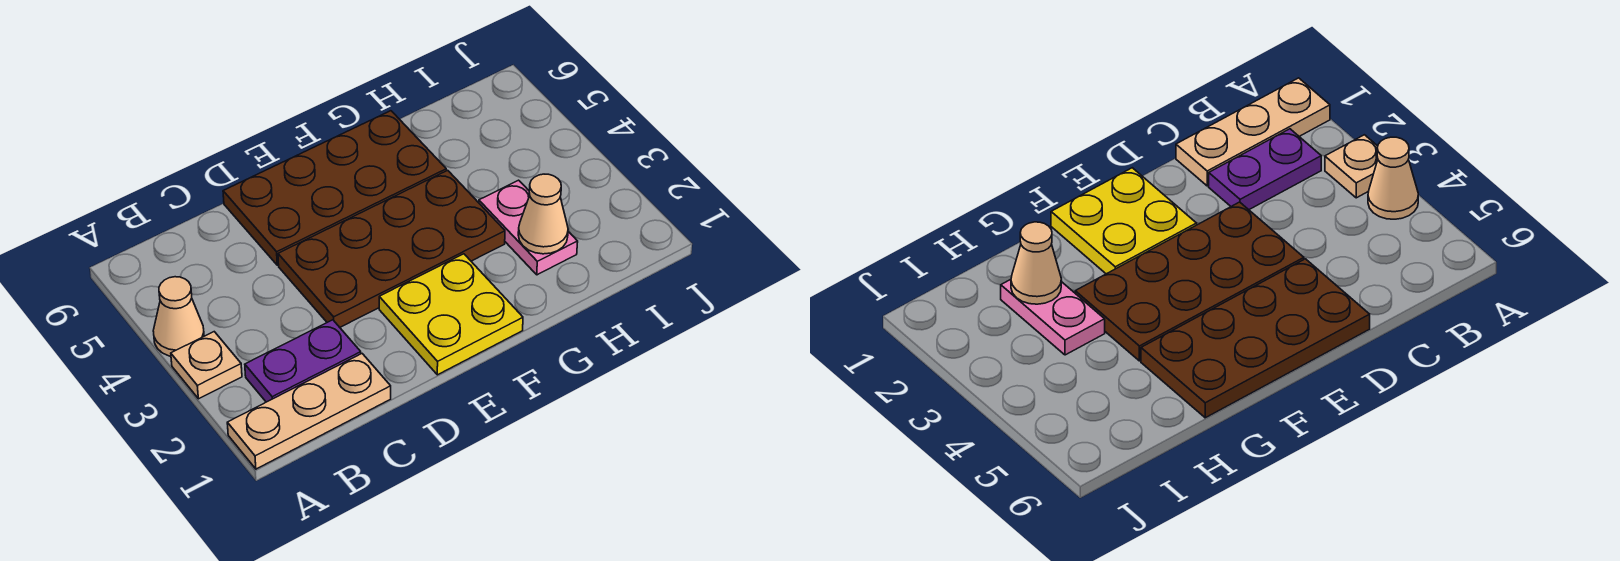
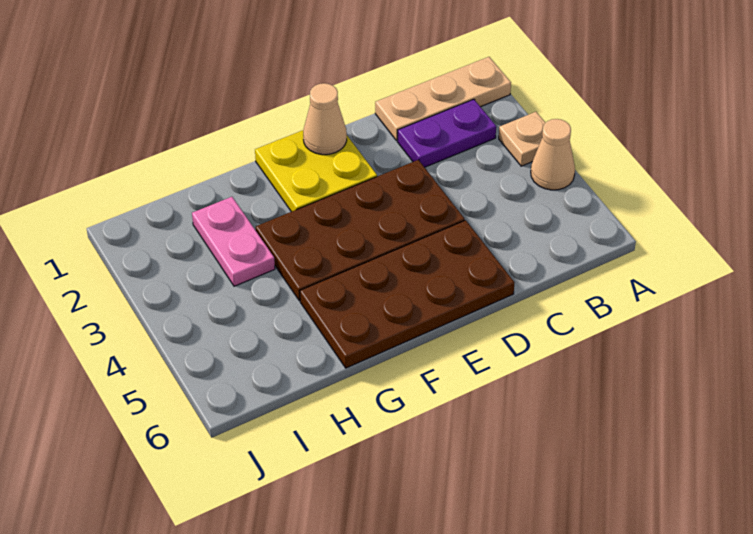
tan cone H2 level 2 -> tan cone E1 level 2

